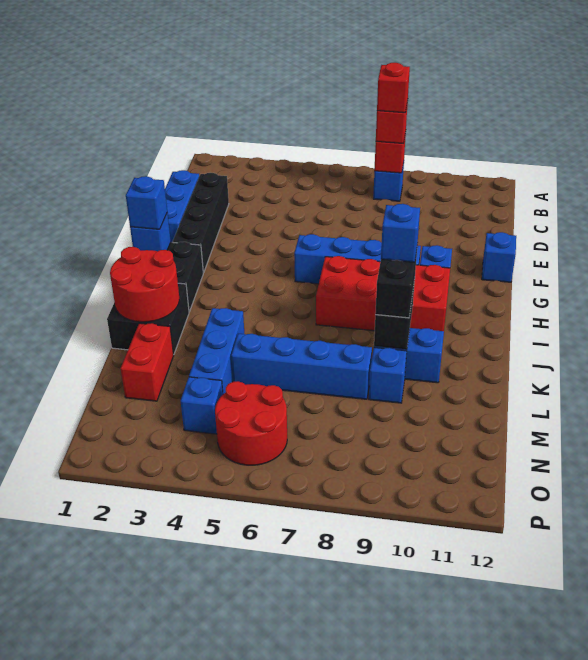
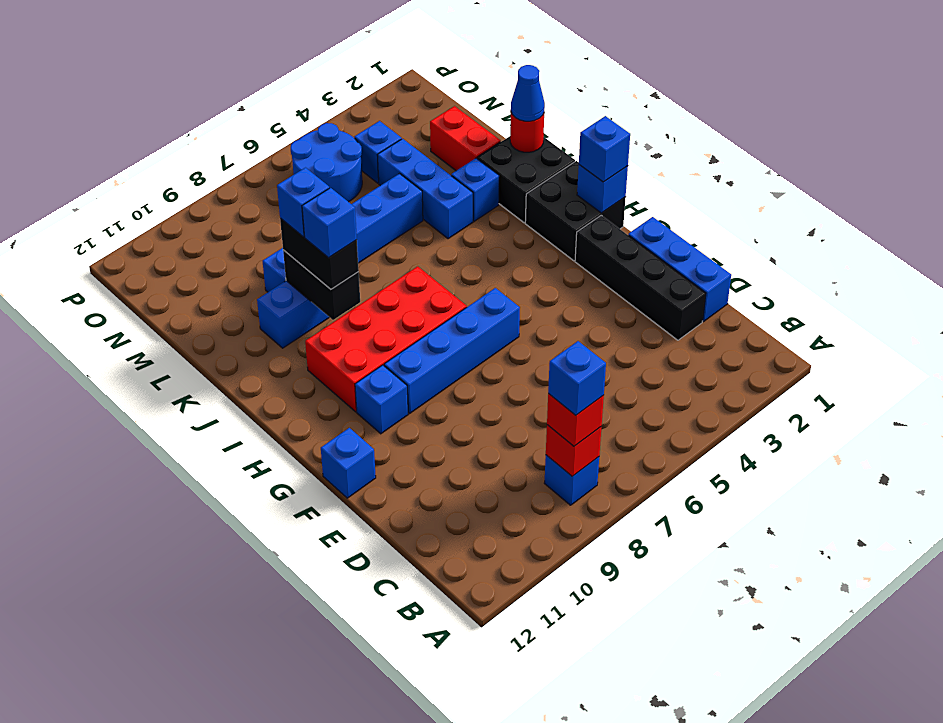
red brick B8 level 4 -> blue brick B8 level 4
red round brick J1:K2 level 2 -> red round brick K1 level 2
none -> blue cone K1 level 3
none -> blue brick K3 level 1
none -> blue brick K9 level 4
red round brick N5:O6 level 1 -> blue round brick N5:O6 level 1

